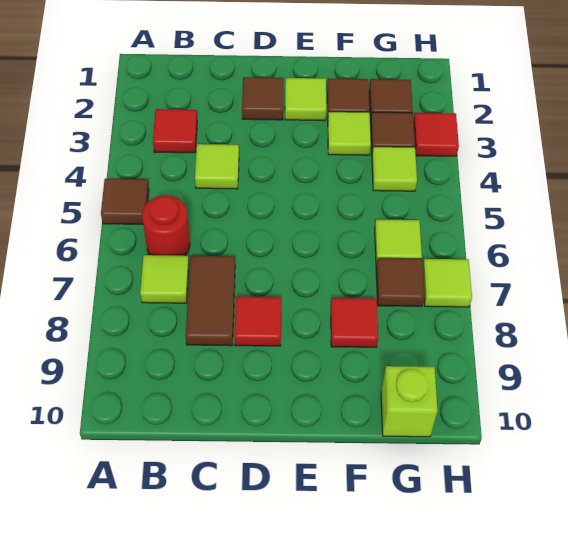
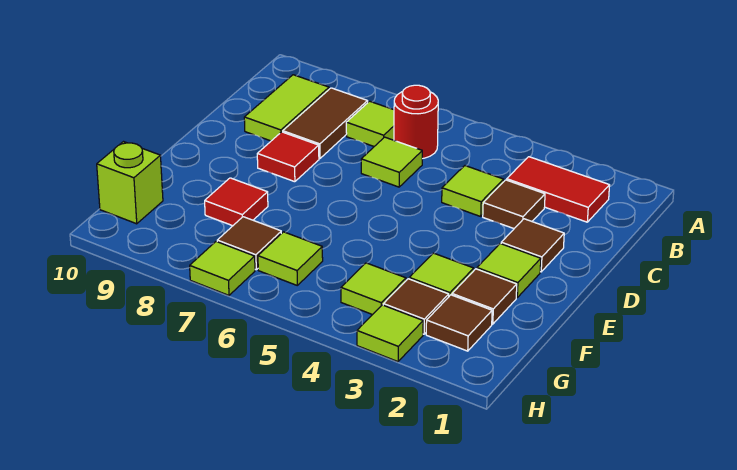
brown tile A5 level 1 -> brown tile C3 level 1
red tile B3 level 1 -> red tile B2:B3 level 1
none -> lime tile B9:C9 level 1
none -> lime tile C6 level 1
brown tile C7:C8 level 1 -> brown tile B8:C8 level 1
red tile H3 level 1 -> lime tile H3 level 1

